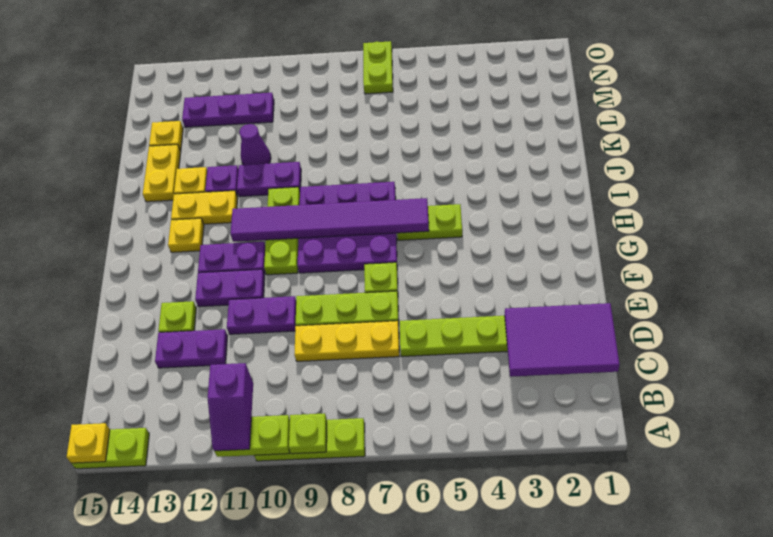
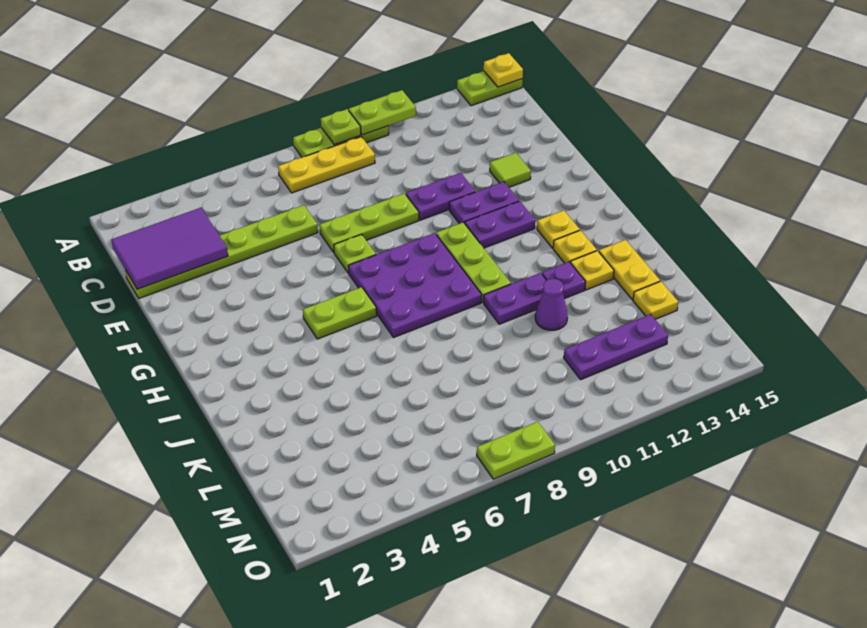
purple slope A11:B11 level 3 top B -> none
yellow plate D7:D9 level 1 -> yellow plate B7:B9 level 1
purple plate D12:D13 level 1 -> none
lime plate E13 level 1 -> lime tile E13 level 1
purple tile H6:H11 level 2 -> none
yellow plate I12:I13 level 1 -> yellow plate I13 level 1
lime plate N7:O7 level 1 -> lime plate O7:O8 level 1

